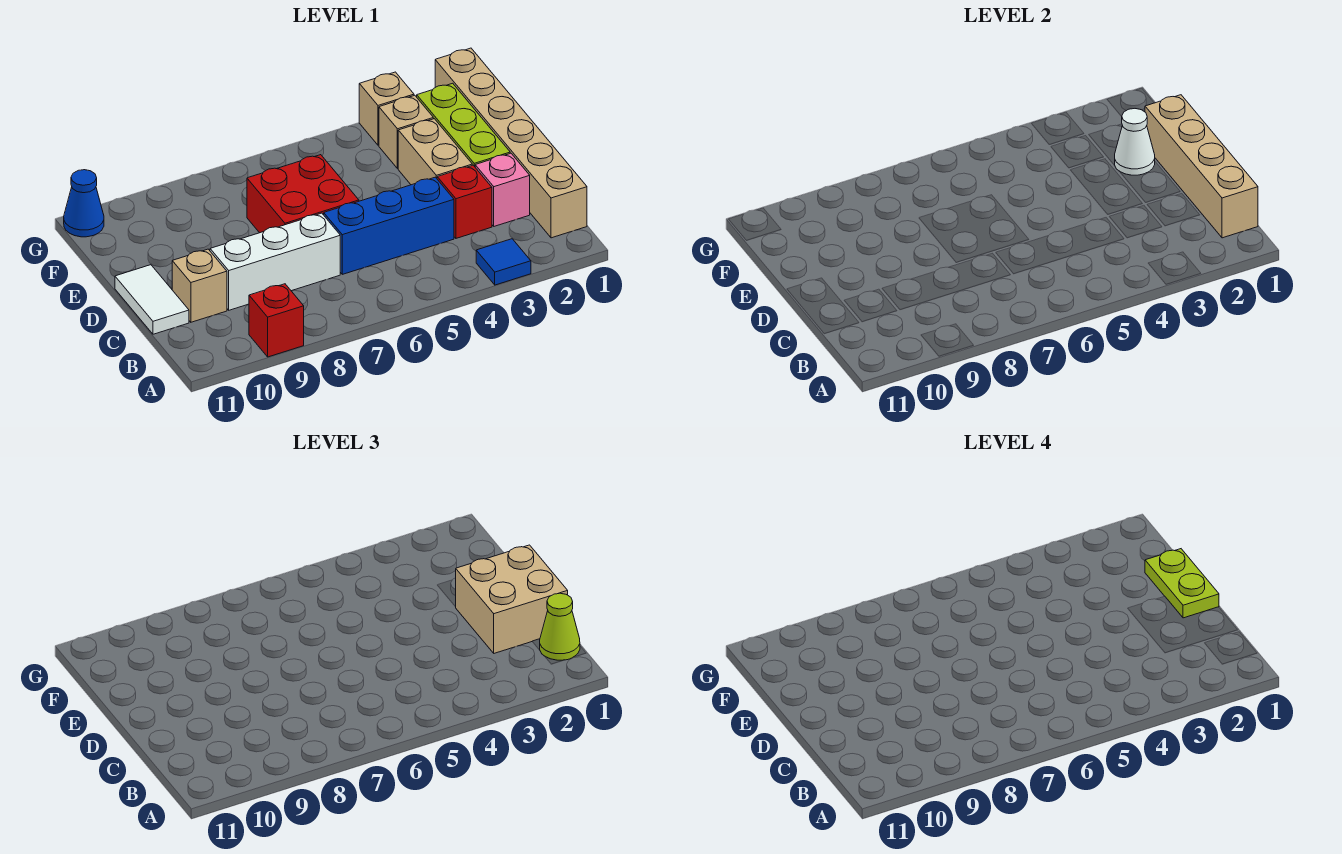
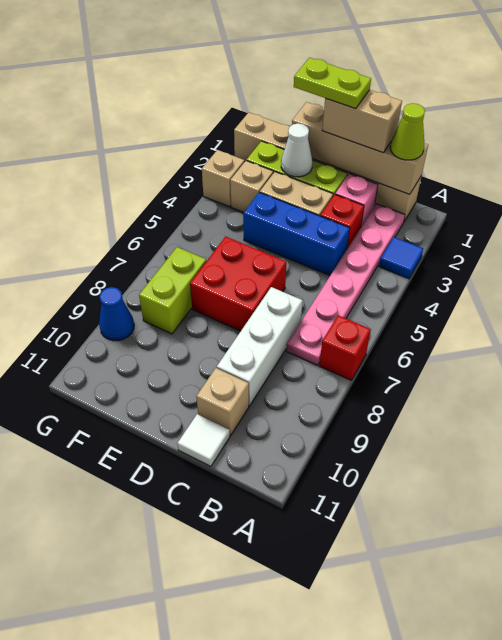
red brick A9 level 1 -> red brick A7 level 1
none -> pink plate B2:B7 level 1
tan brick C1:D2 level 3 -> tan brick C1:D1 level 3
blue brick C4:C6 level 1 -> blue brick C4:E4 level 1
white tile C11:D11 level 1 -> white tile C11 level 1
none -> lime brick F7:F8 level 1
blue cone G11 level 1 -> blue cone G9 level 1

